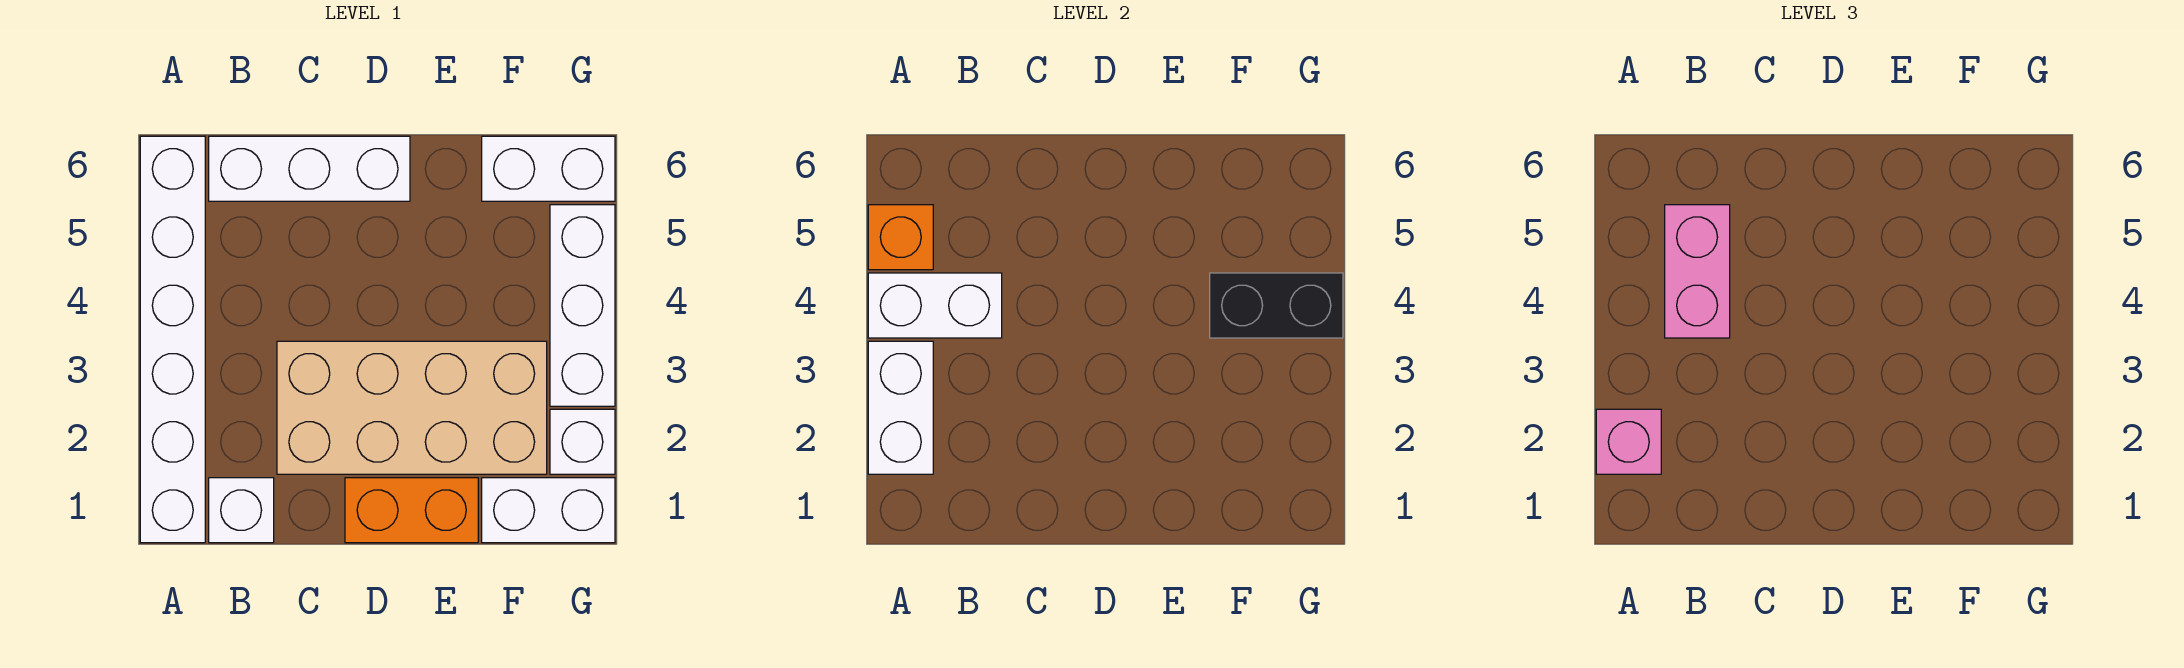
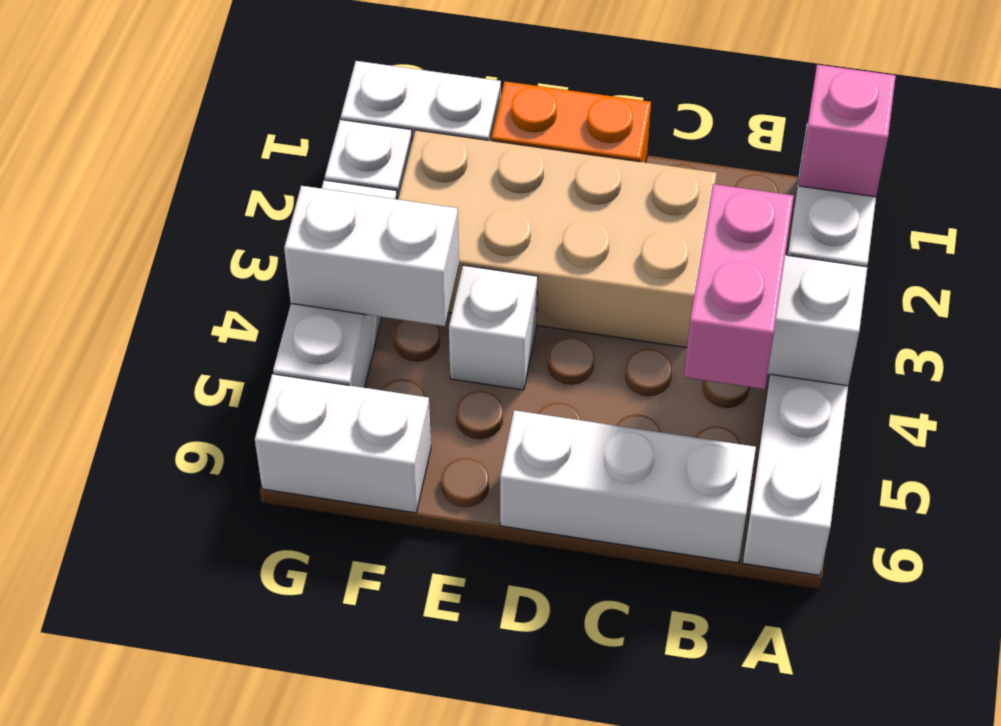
orange brick A5 level 2 -> none
white brick B1 level 1 -> white brick E4 level 1
black brick F4:G4 level 2 -> white brick F4:G4 level 2

